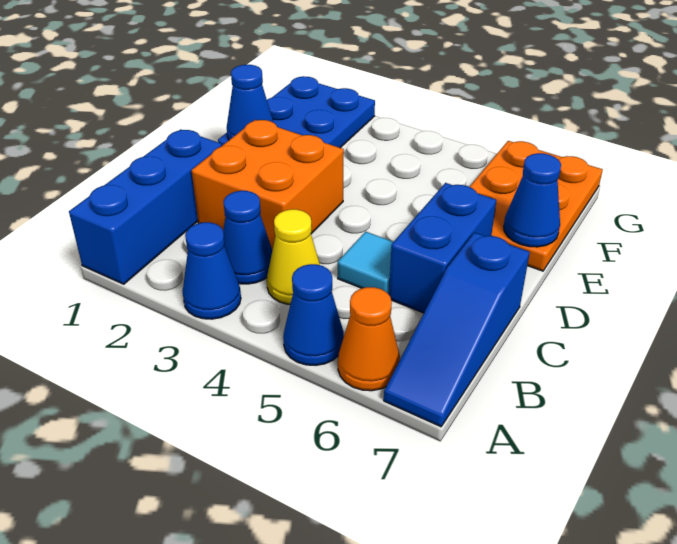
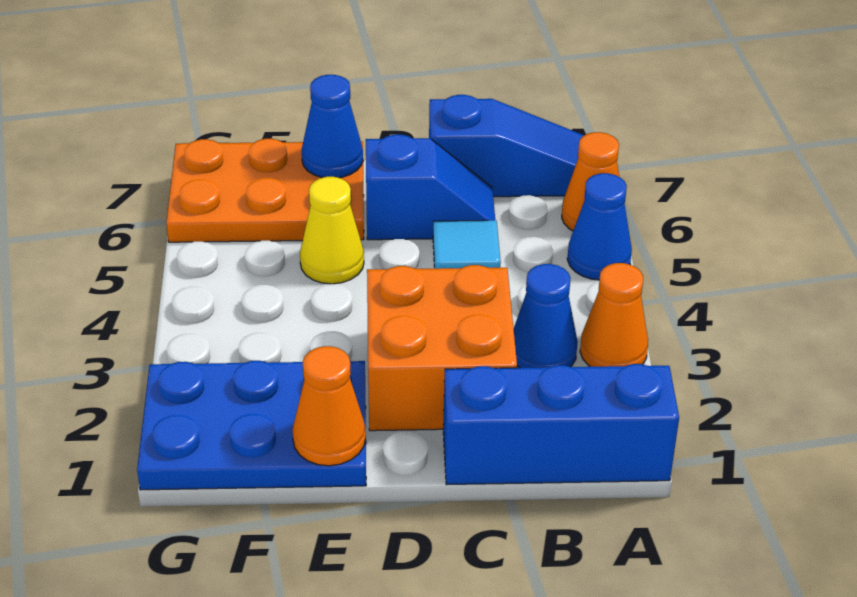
blue cone A3 level 1 -> orange cone A3 level 1
yellow cone B4 level 1 -> yellow cone E5 level 1
blue brick C6:D6 level 1 -> blue slope C6:D6 level 1 top D
blue cone E1 level 2 -> orange cone E1 level 2

